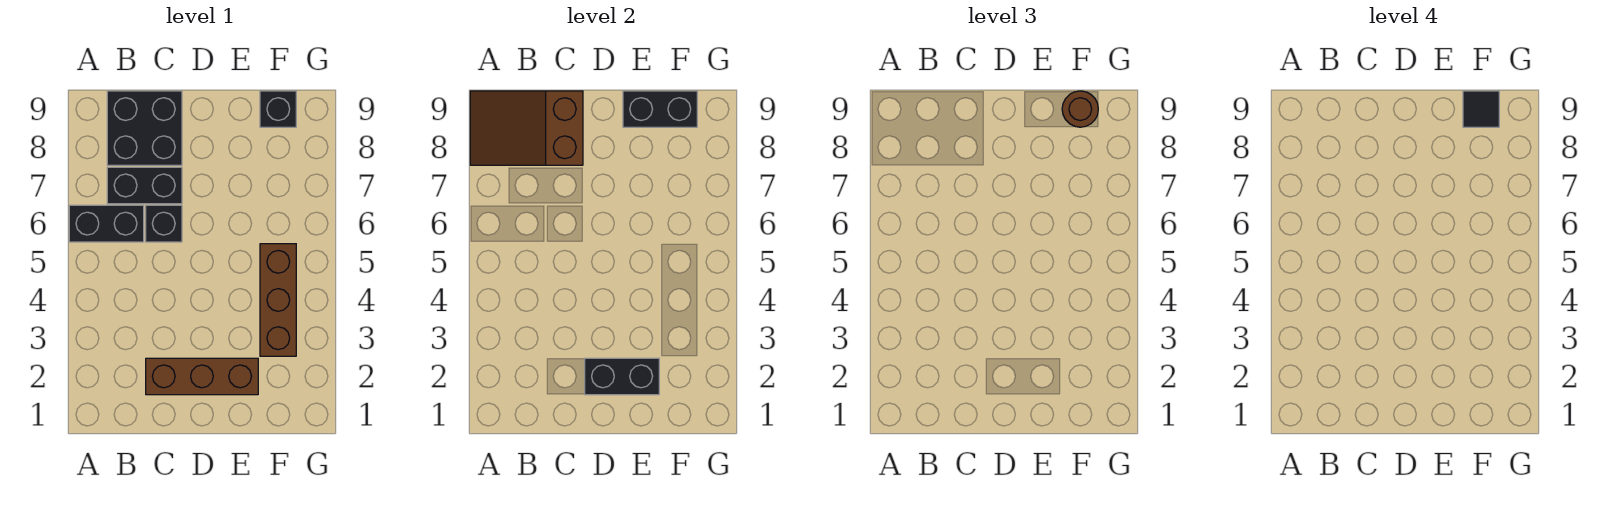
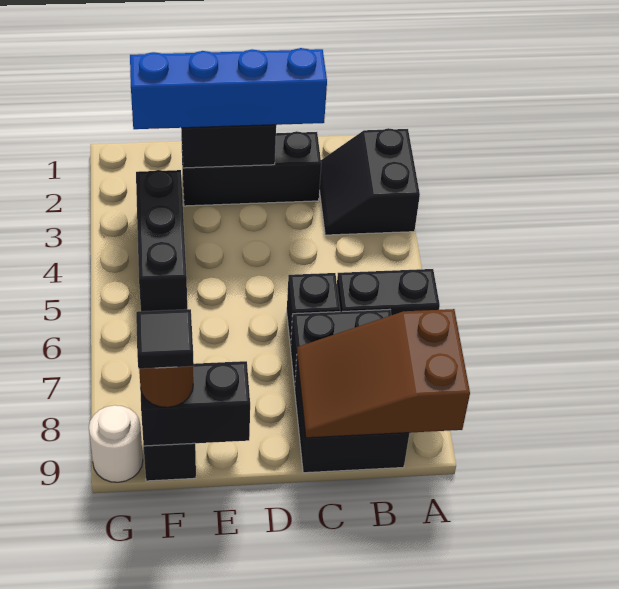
none -> black slope A2:B3 level 1 top A
brown slope A8:C9 level 2 top C -> brown slope A8:C9 level 2 top A
brown brick C2:E2 level 1 -> black brick C2:E2 level 1
none -> blue brick C2:F2 level 3
brown brick F3:F5 level 1 -> black brick F3:F5 level 1
none -> white round brick G9 level 1

